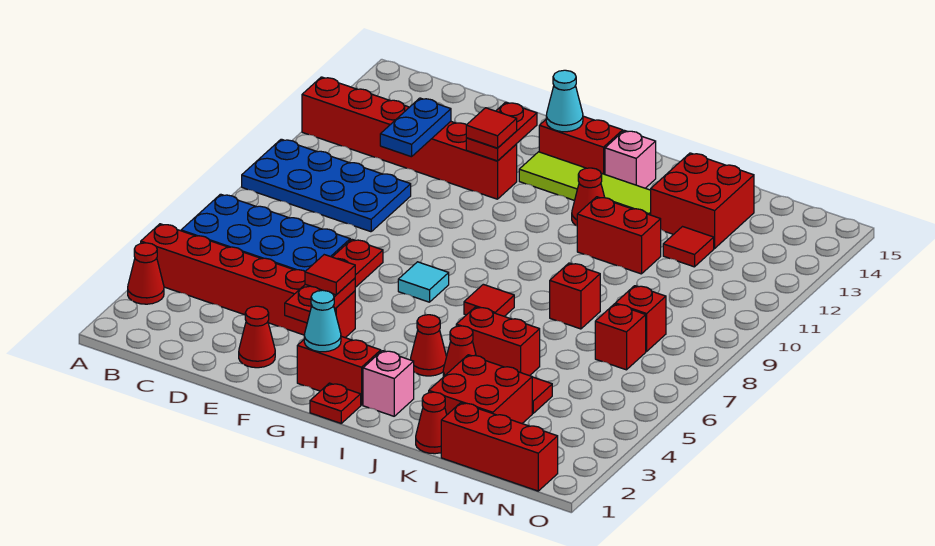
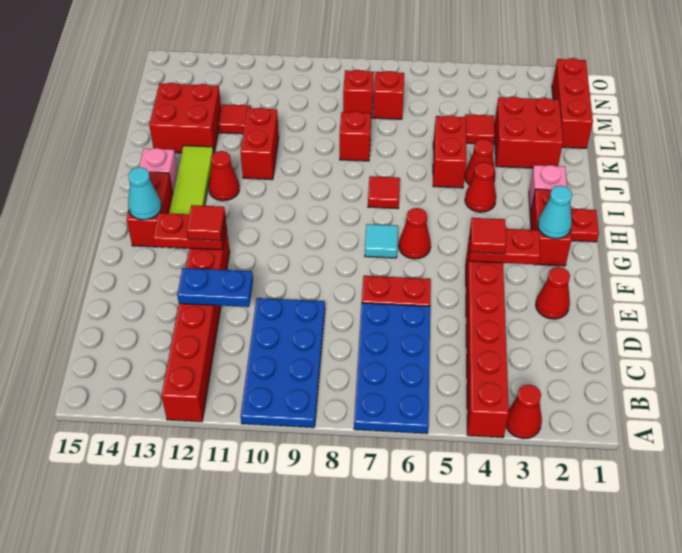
red cone K1 level 1 -> red cone G6 level 1

